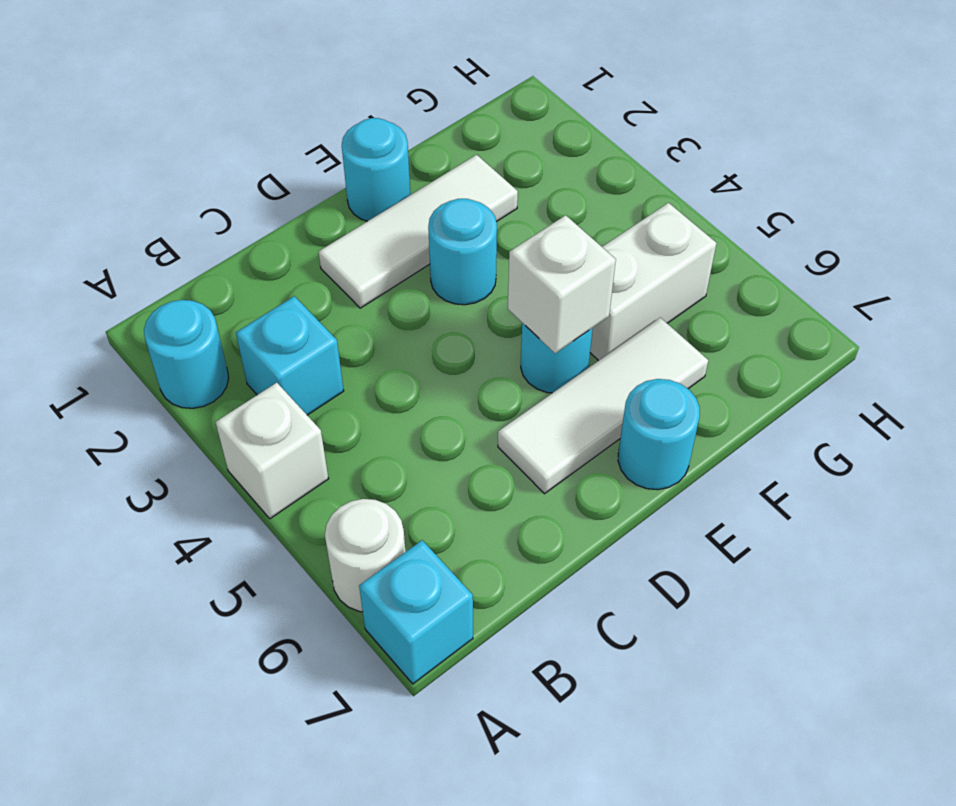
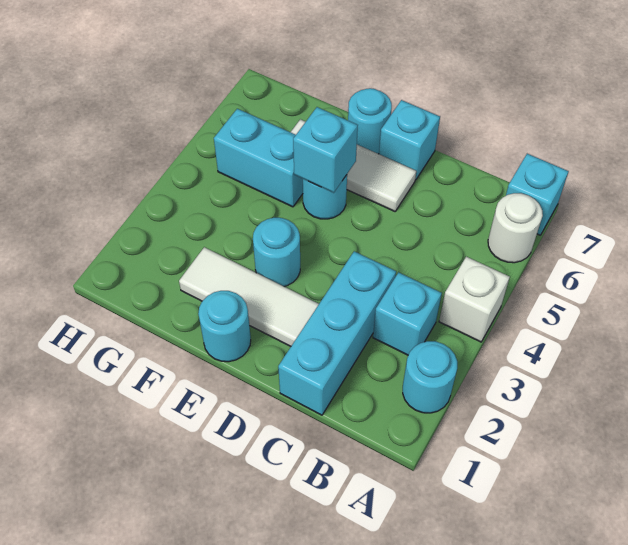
none -> cyan brick C1:C3 level 1
none -> cyan brick D7 level 1
white brick E5 level 2 -> cyan brick E5 level 2
white brick F5:G5 level 1 -> cyan brick F5:G5 level 1

